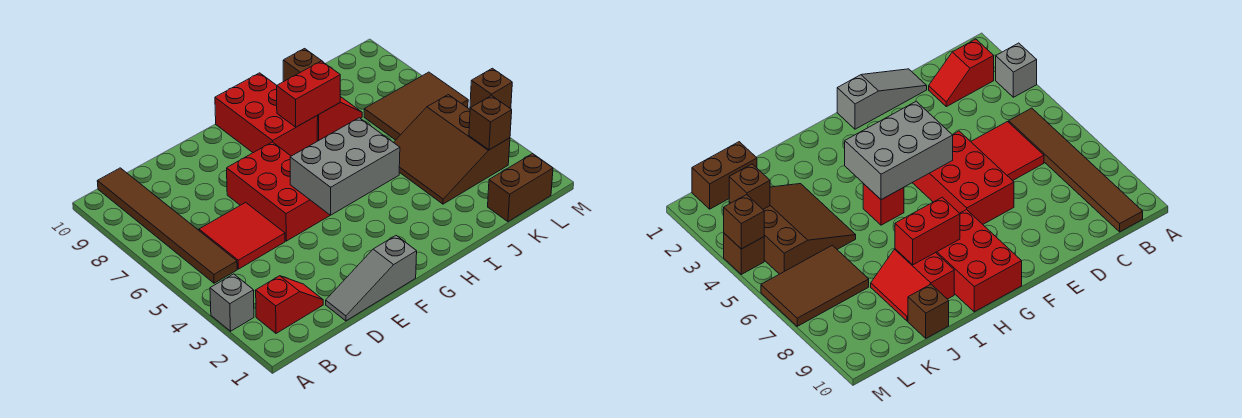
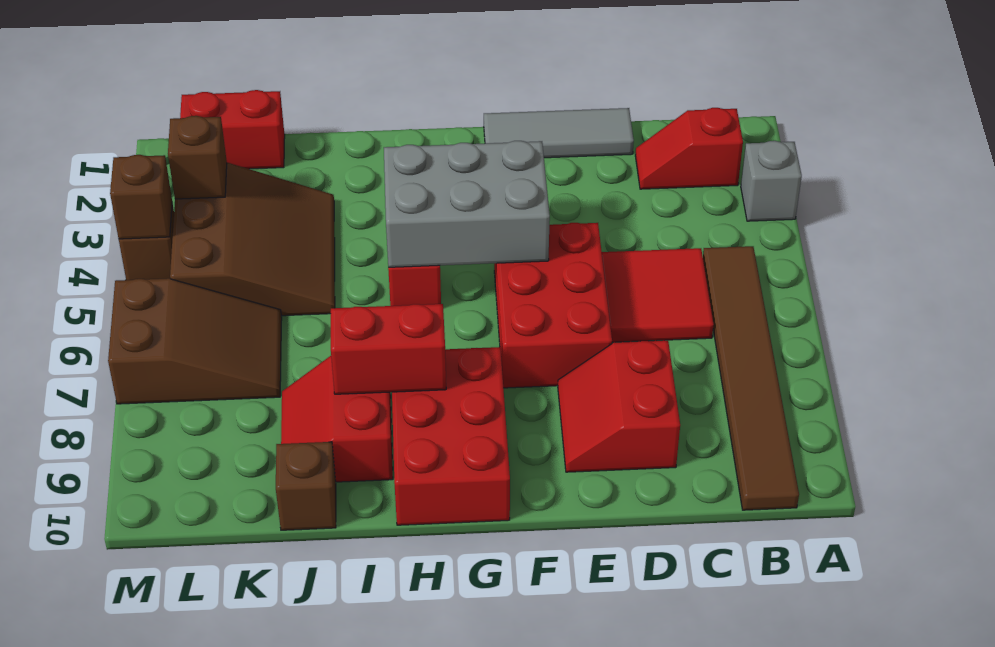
grey slope D1:F1 level 1 top F -> grey tile D1:F1 level 1
none -> red slope D8:E9 level 1 top D
brown brick K1:L1 level 1 -> red brick K1:L1 level 1
brown tile K6:M7 level 1 -> brown slope K6:M7 level 1 top M

